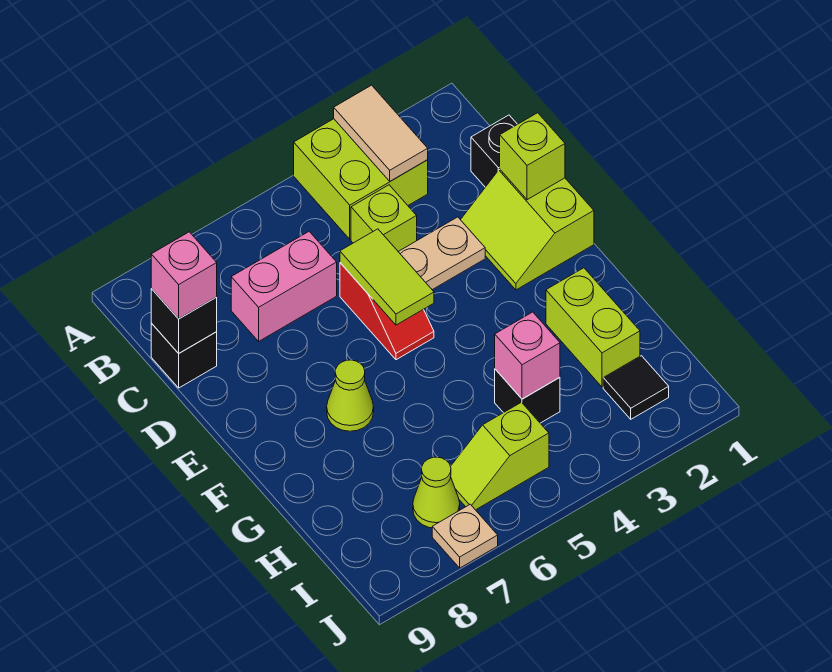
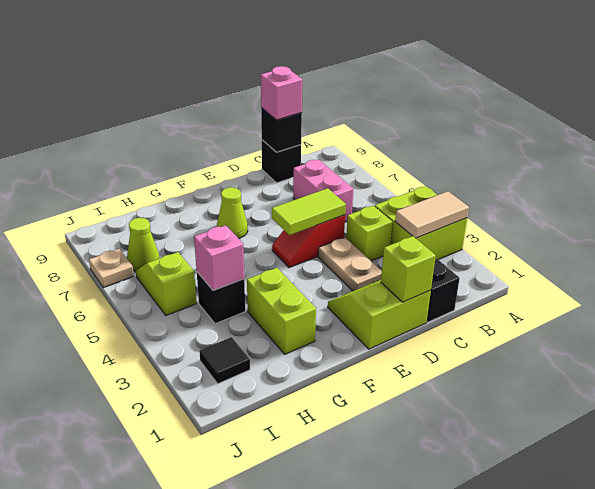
lime brick G2:H2 level 1 -> lime brick G2:G3 level 1

